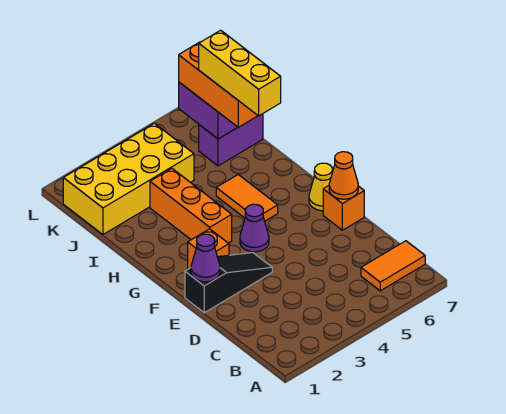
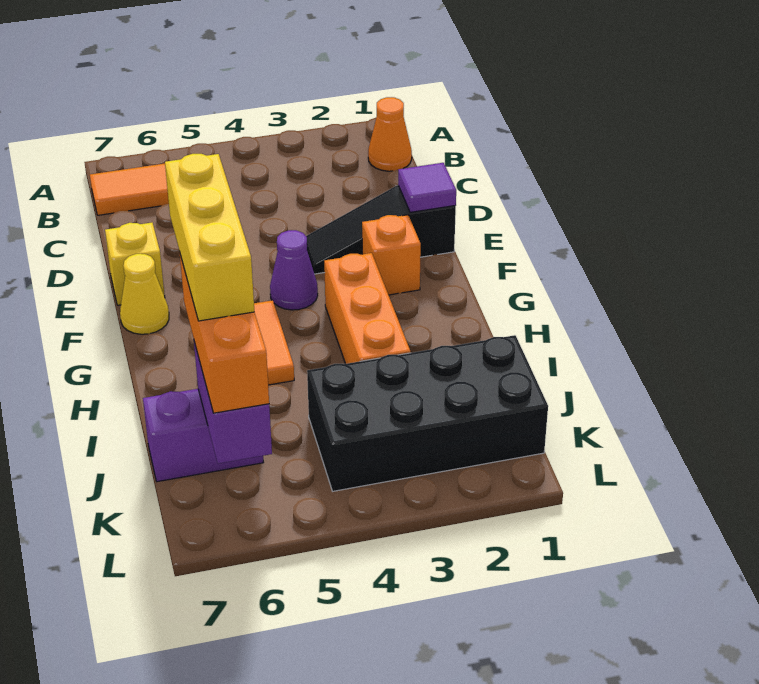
purple cone E1 level 2 -> purple tile E1 level 2
orange brick E7 level 1 -> yellow brick E7 level 1
orange cone E7 level 2 -> orange cone B1 level 1
yellow brick J1:K4 level 1 -> black brick J1:K4 level 1

